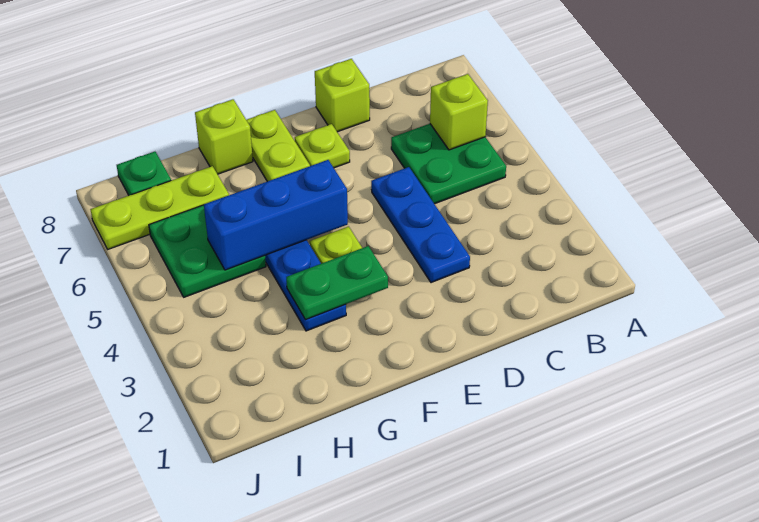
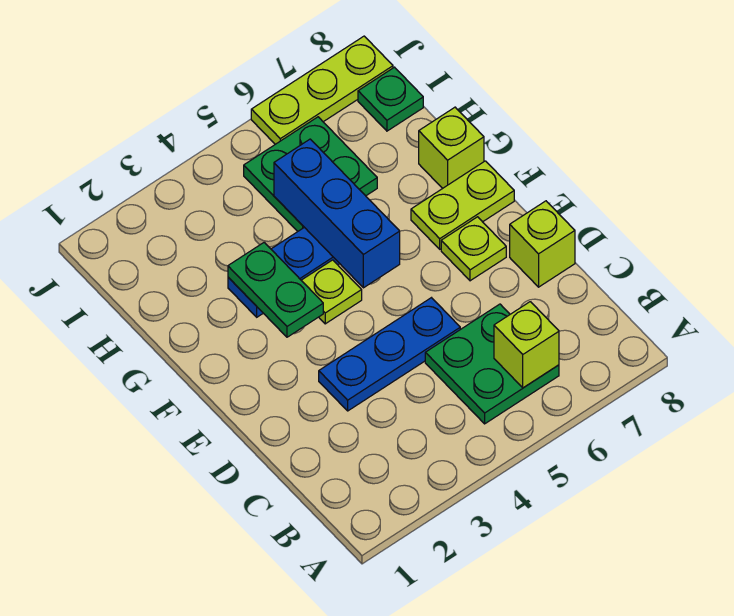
lime plate H7:J7 level 1 -> lime plate J6:J8 level 1

